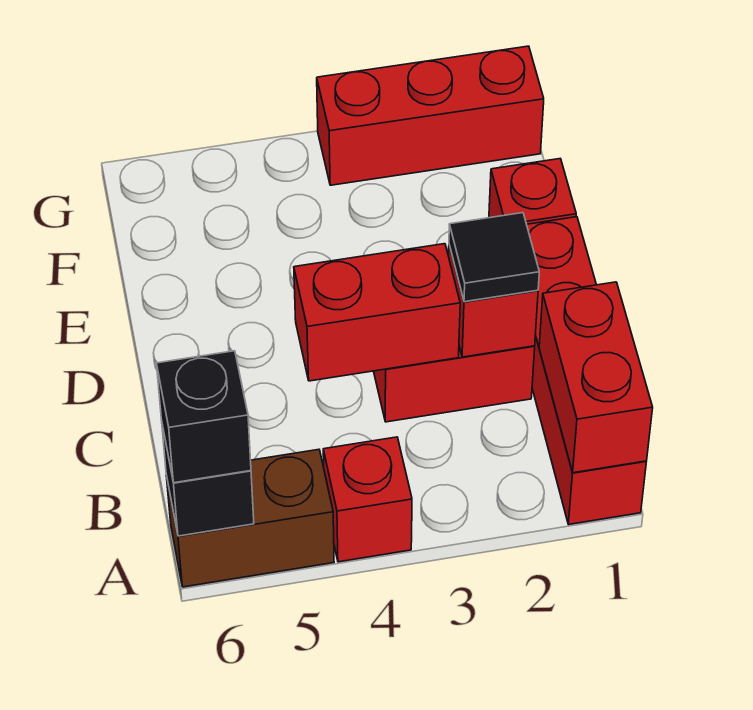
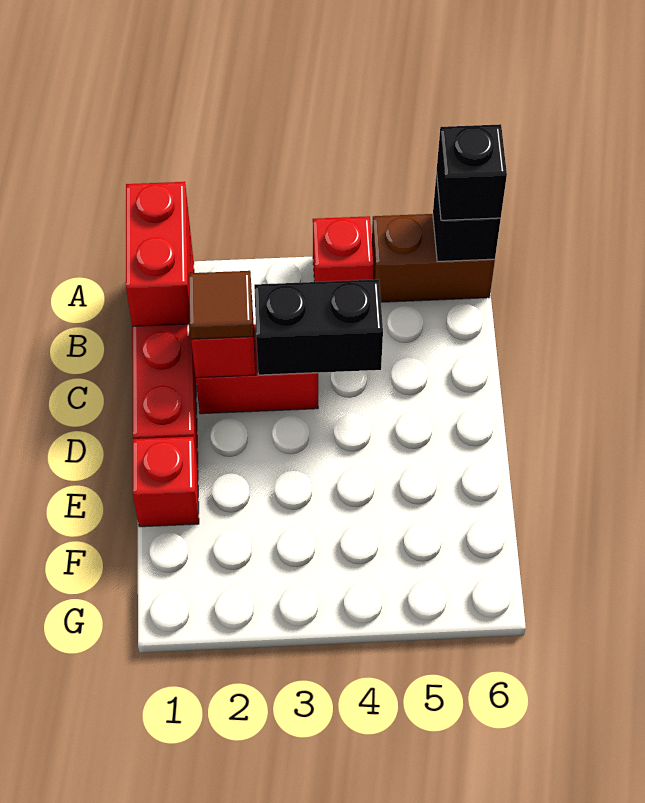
black tile C2 level 3 -> brown tile C2 level 3
red brick C3:C4 level 2 -> black brick C3:C4 level 2
red brick G1:G3 level 1 -> none

